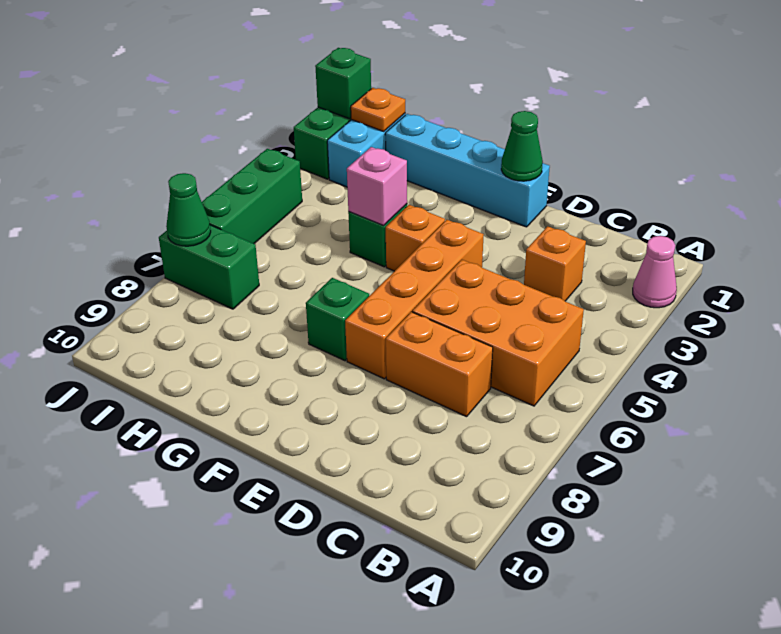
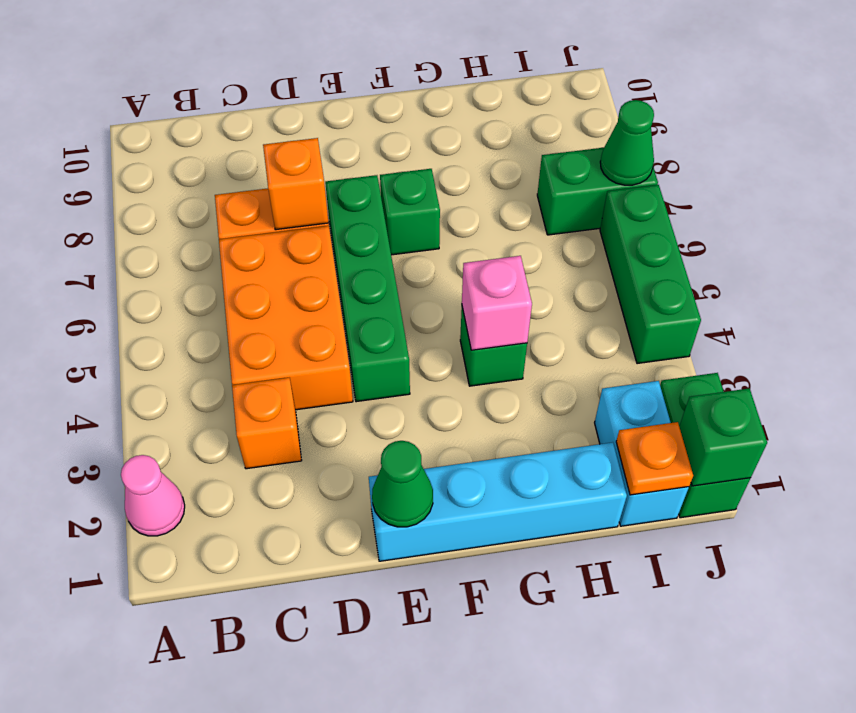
orange brick B5:D6 level 1 -> orange brick C4:D6 level 1
orange brick E4:E7 level 1 -> green brick E4:E7 level 1
orange brick F4 level 1 -> orange brick D7 level 2

